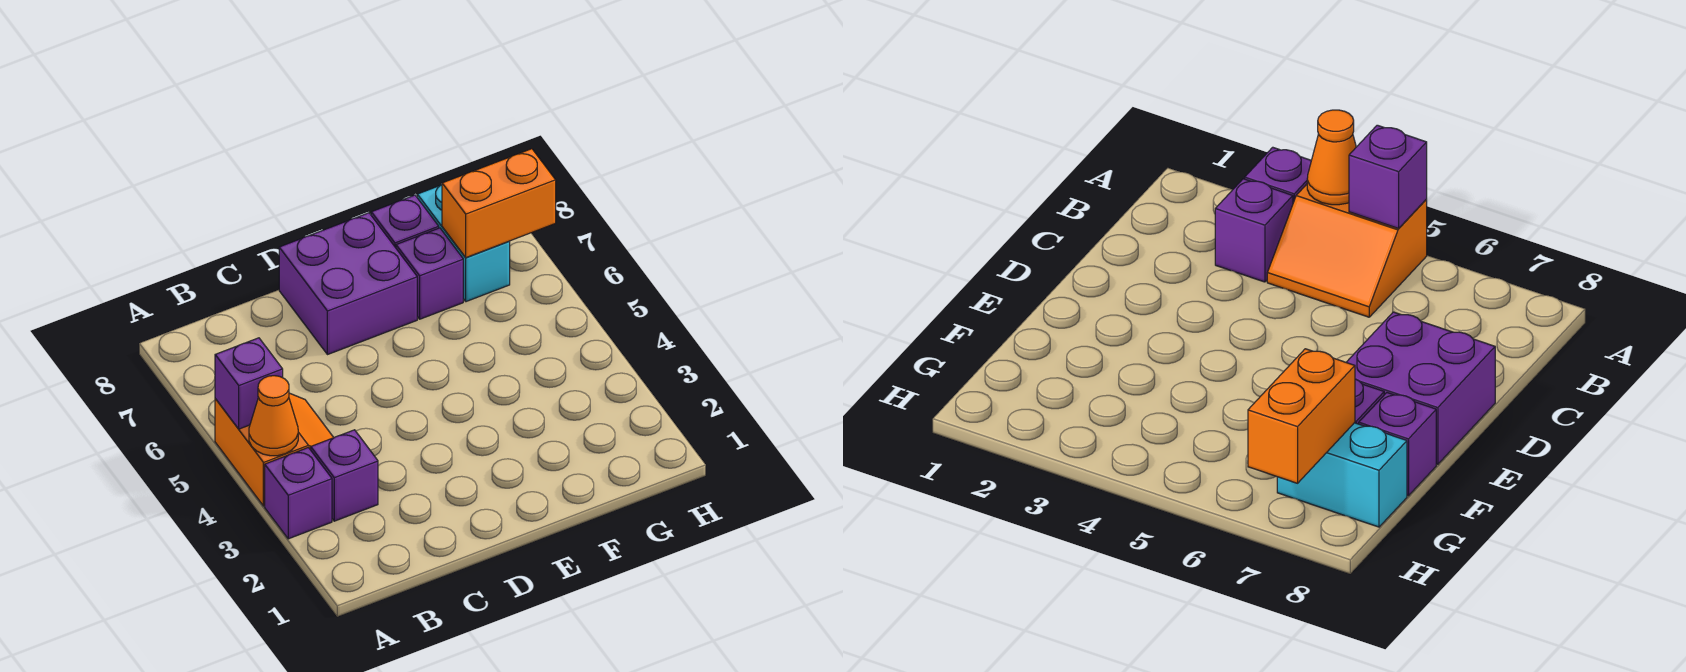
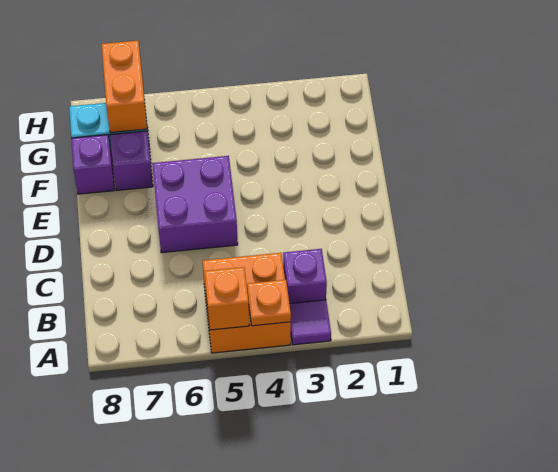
purple brick A3 level 1 -> purple tile A3 level 1
orange slope A4:B5 level 1 top A -> orange brick A4:B5 level 1
orange cone A4 level 2 -> orange plate A4 level 2
purple brick A5 level 2 -> orange brick A5 level 2
purple brick D7:E8 level 1 -> purple brick D5:E6 level 1

